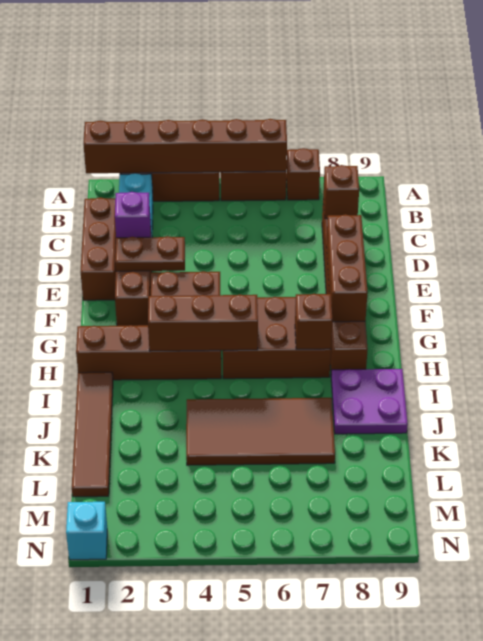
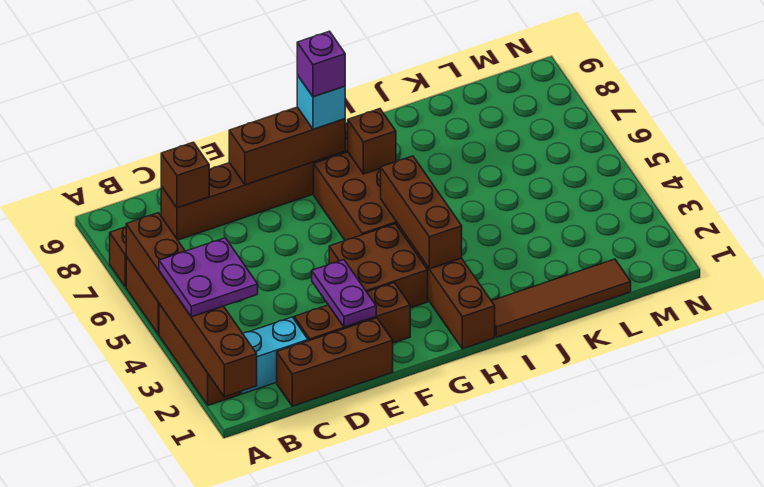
purple brick D2 level 2 -> purple brick G8 level 4
brown plate E2:E3 level 2 -> purple plate E2:E3 level 2
purple plate I8:J9 level 1 -> purple plate A3:B4 level 3
brown tile J4:K7 level 1 -> none
cyan brick N1 level 1 -> cyan brick G8 level 3

